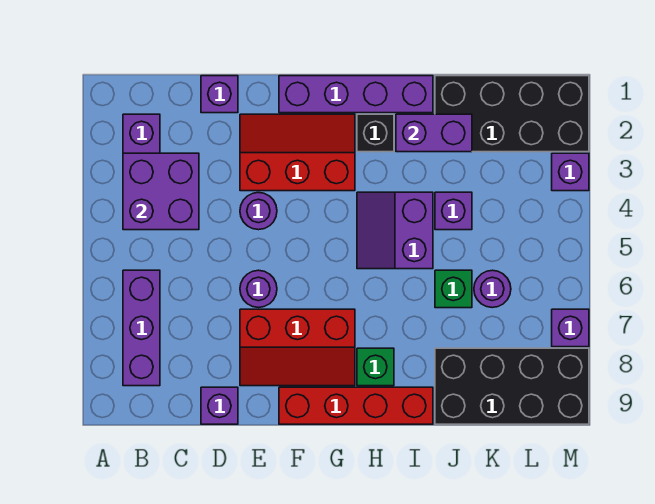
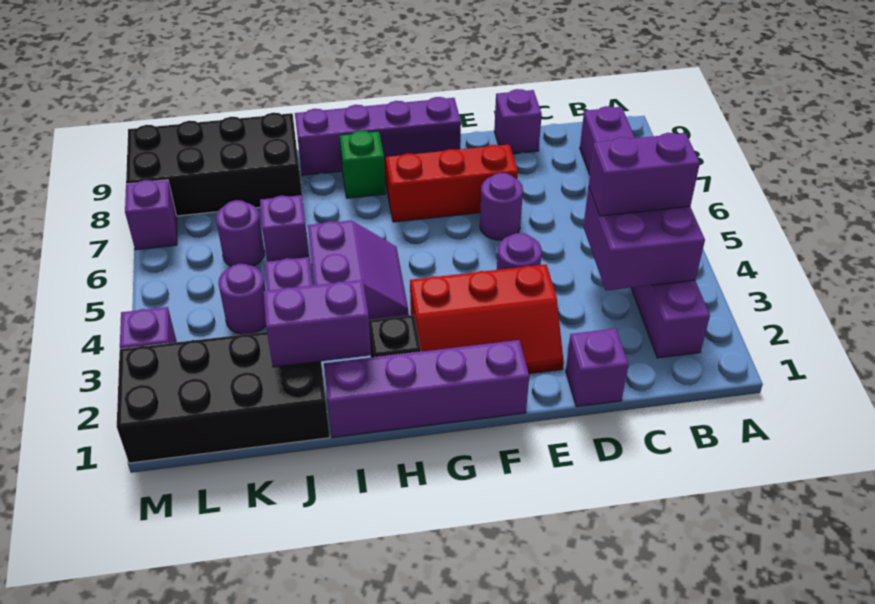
none -> purple brick B4:C4 level 3
red brick F9:I9 level 1 -> purple brick F9:I9 level 1
green brick J6 level 1 -> purple brick J6 level 1
none -> purple round brick K4 level 1

